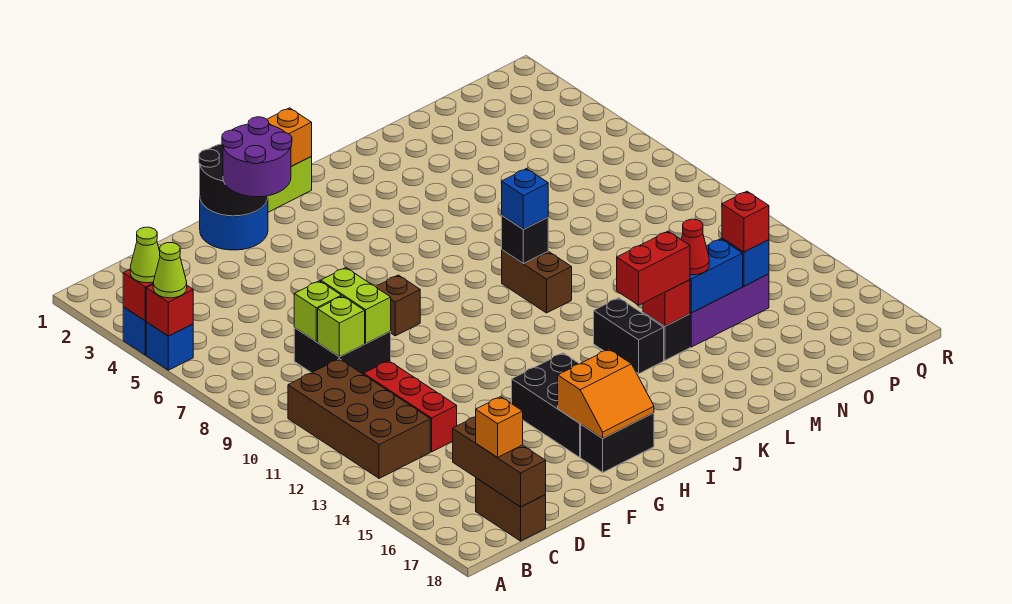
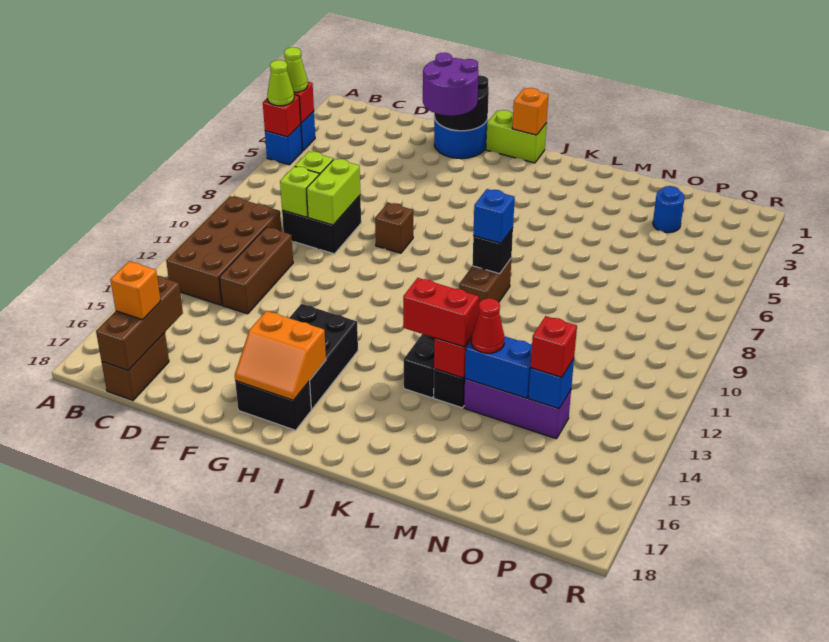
red brick D11:D13 level 1 -> brown brick D11:D13 level 1
none -> blue round brick O3 level 1

